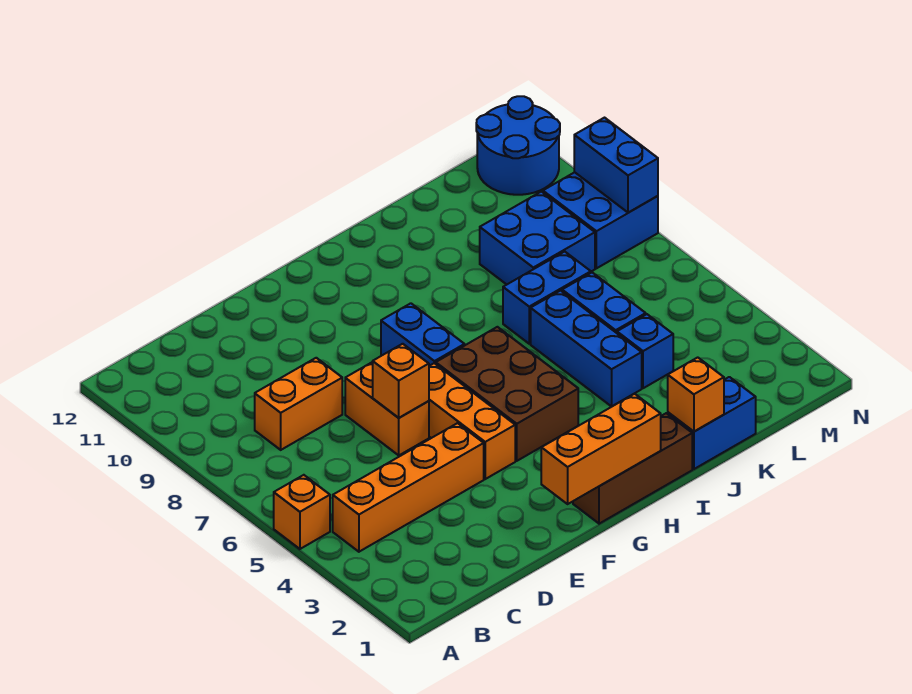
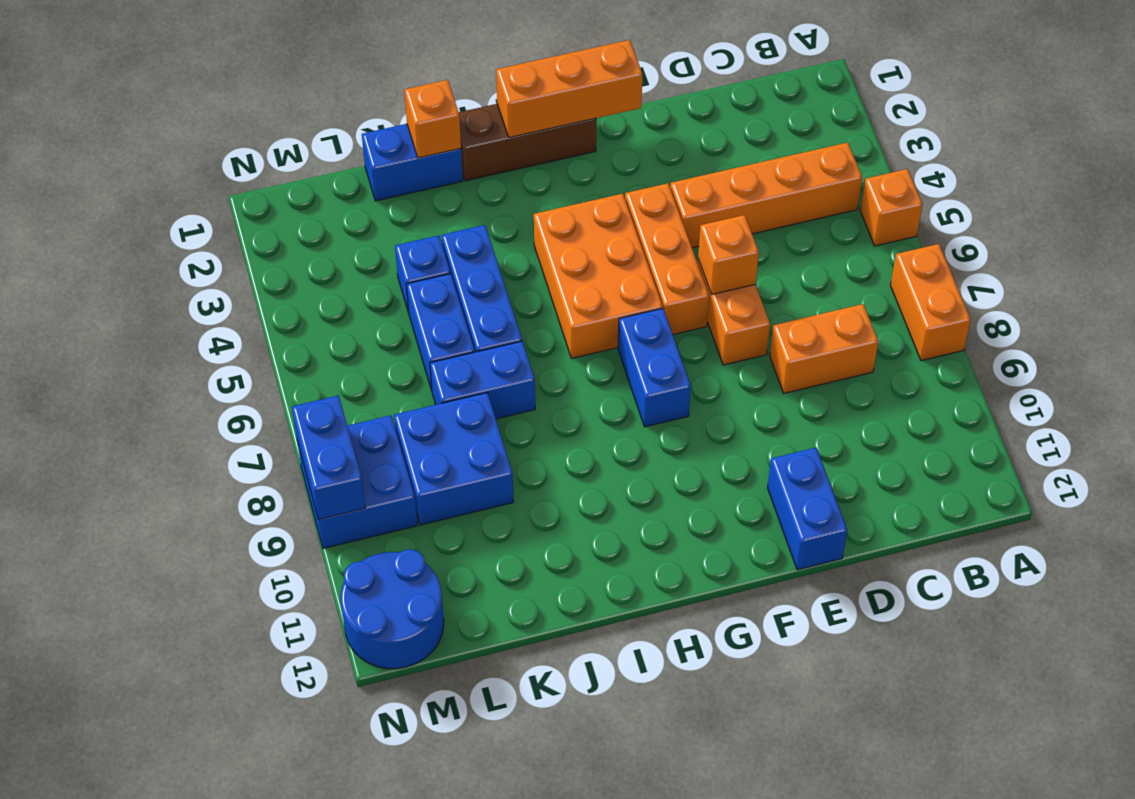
none -> orange brick A7:A8 level 1
none -> blue brick E11:E12 level 1
brown brick G4:H6 level 1 -> orange brick G4:H6 level 1

